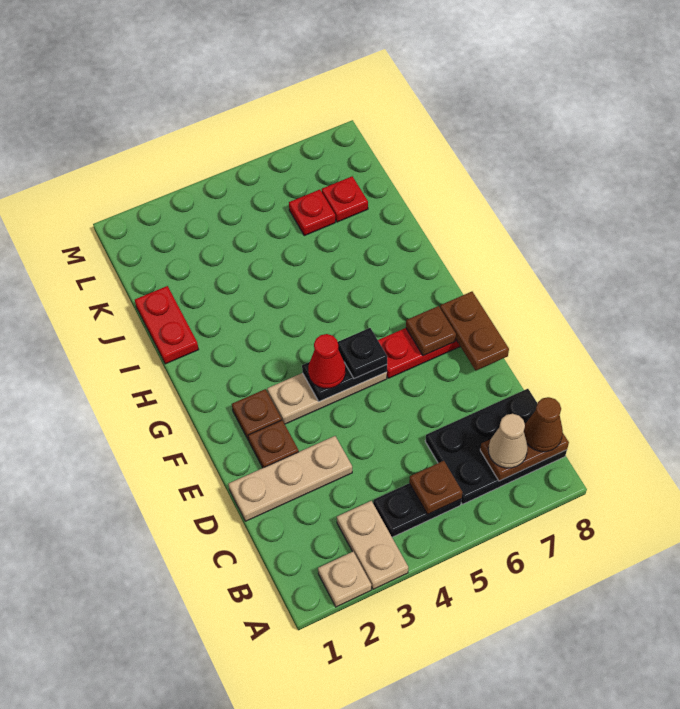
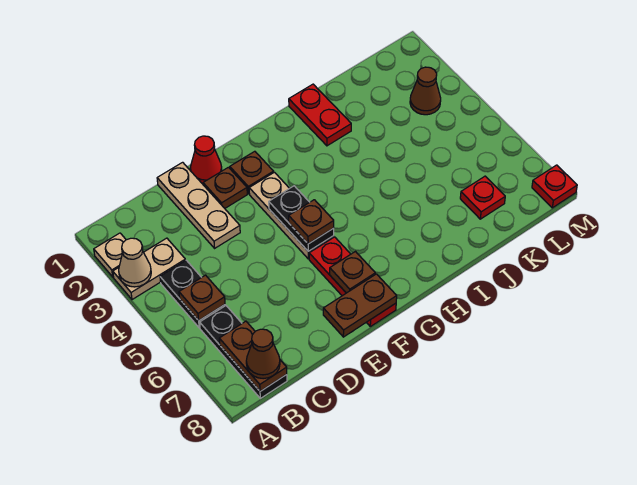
black plate B6:C8 level 1 -> black plate B6:B8 level 1
tan cone B7 level 3 -> tan cone A3 level 2
red cone F4 level 3 -> red cone E1 level 1
black plate F5 level 3 -> brown plate F5 level 3
red plate I1:J1 level 1 -> red plate I1:I2 level 1
red plate K6 level 1 -> red plate M8 level 1
none -> brown cone L3 level 1

